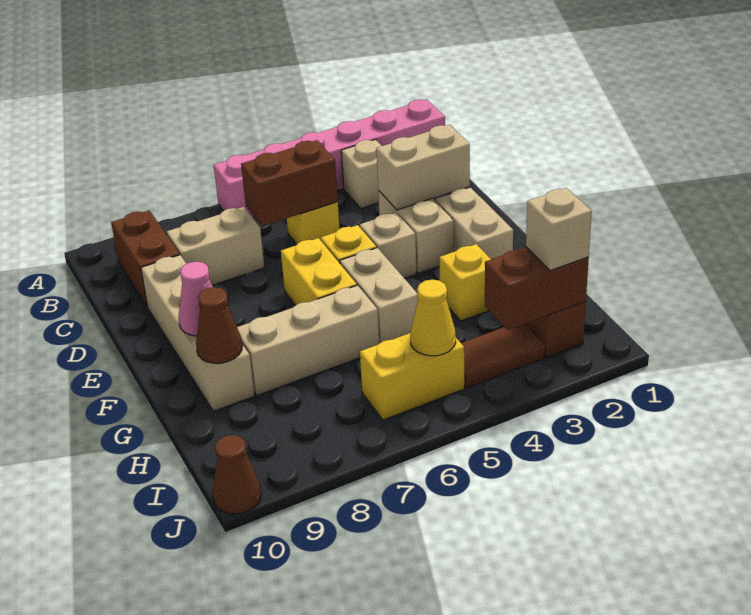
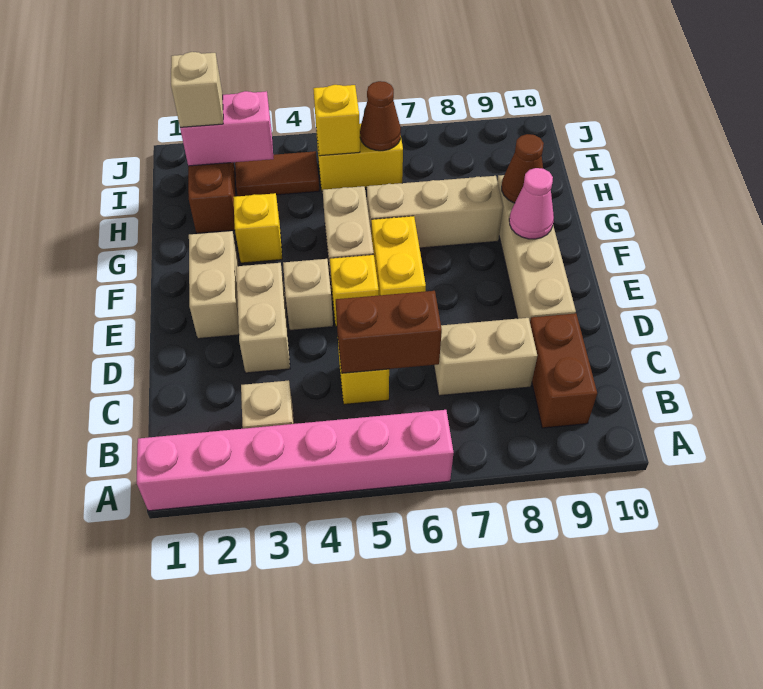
tan brick D2:D3 level 2 -> none
brown brick I2:I3 level 2 -> pink brick I2:I3 level 2
yellow cone I5 level 2 -> yellow brick I5 level 2
brown cone J10 level 1 -> brown cone I6 level 2

